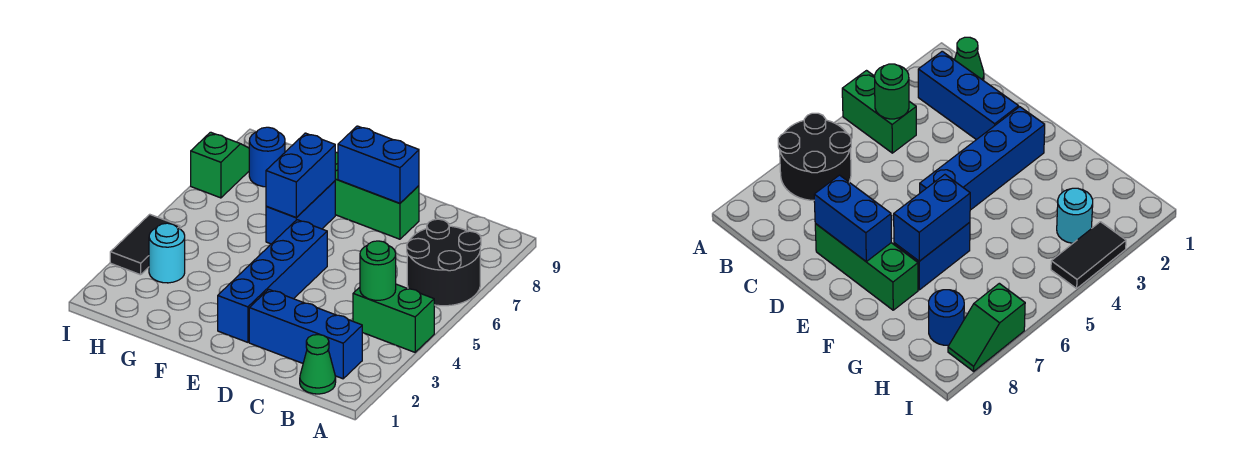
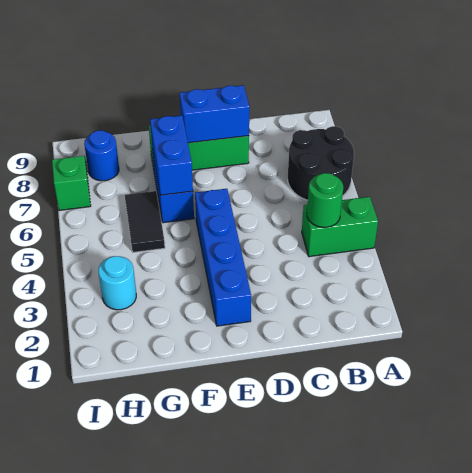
green cone B1 level 1 -> none
blue brick B2:D2 level 1 -> none
black tile I3:I4 level 1 -> black tile G5:G6 level 1

